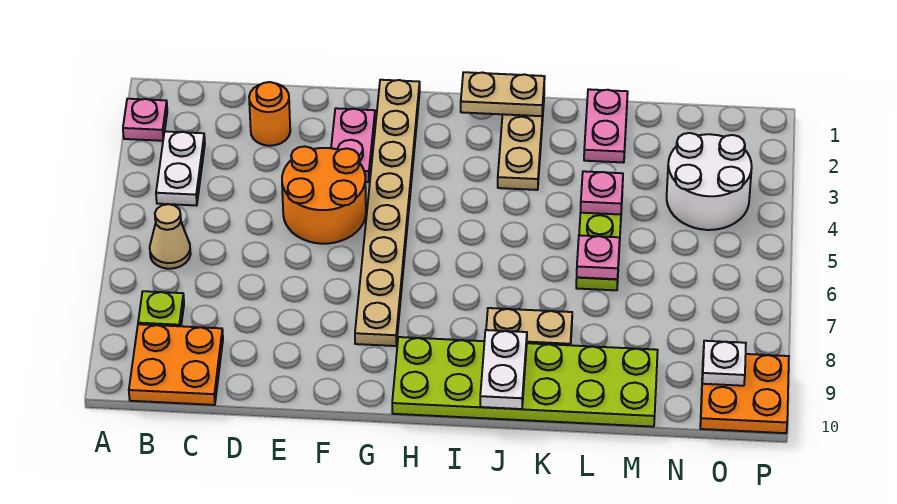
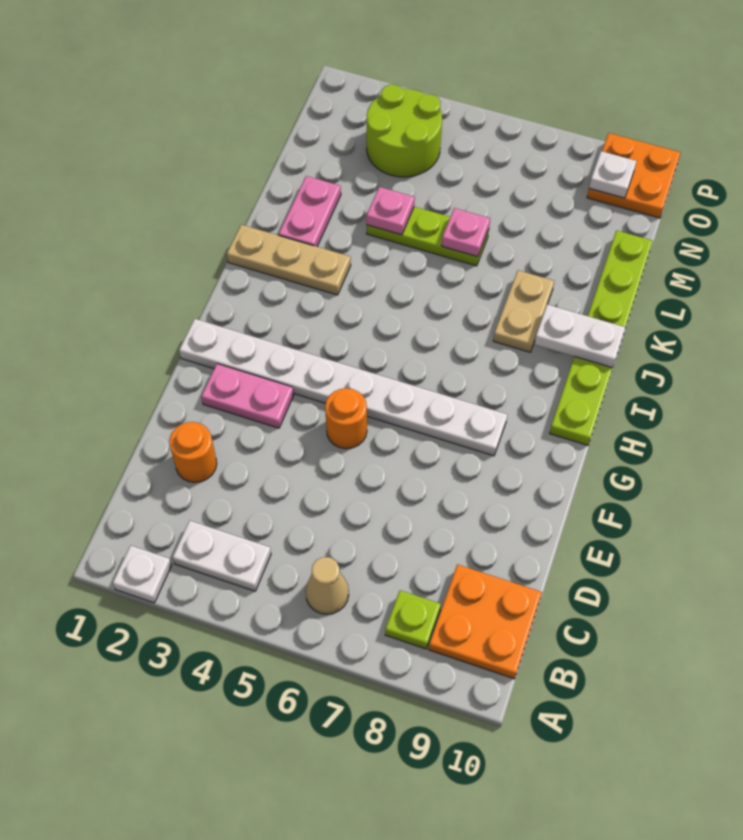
pink plate A2 level 1 -> white plate A2 level 1
orange round brick E4:F5 level 1 -> orange round brick F5 level 1
tan plate G1:G8 level 1 -> white plate G1:G8 level 1
lime plate H9:M10 level 1 -> lime plate H10:M10 level 1
tan plate I1:J1 level 2 -> none
pink plate L1:L2 level 1 -> pink plate K2:L2 level 1
white round brick N3:O4 level 1 -> lime round brick N3:O4 level 1

